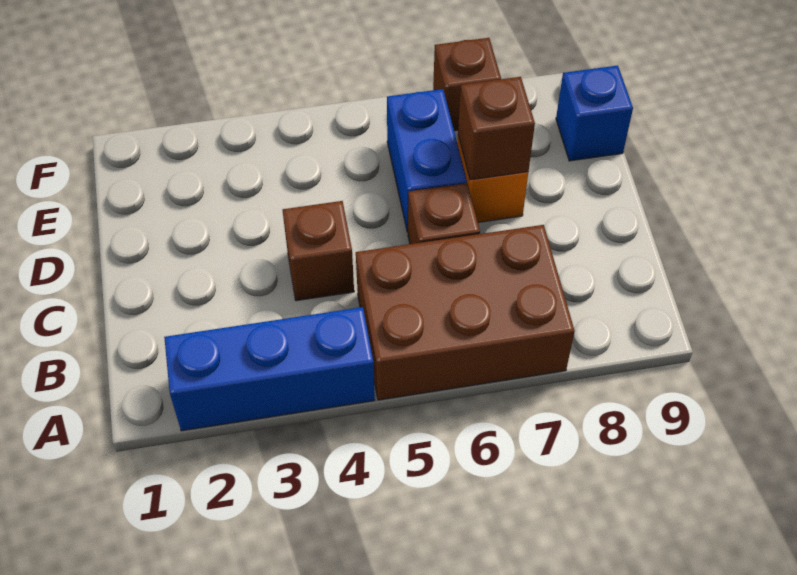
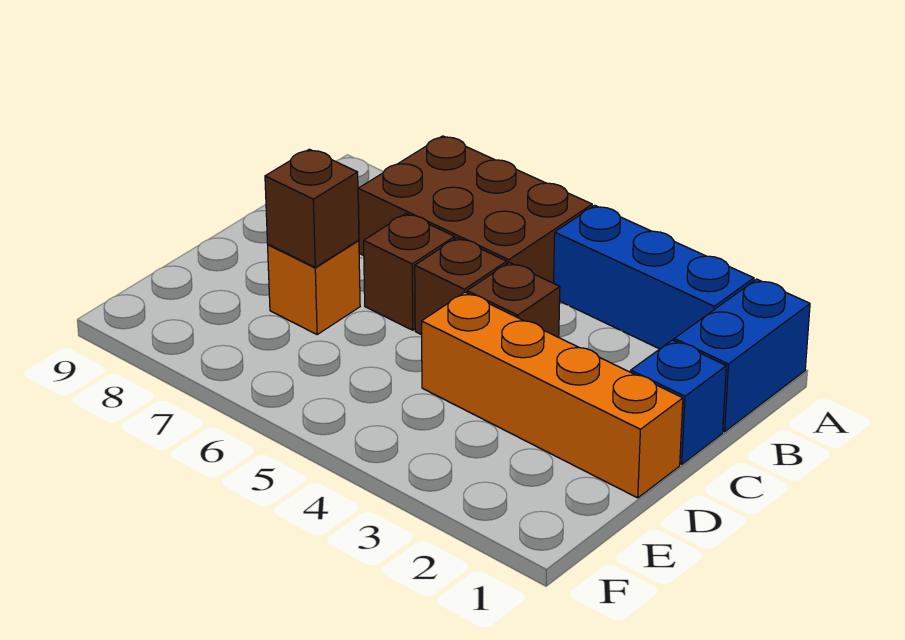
none -> orange brick D1:D4 level 1
blue brick D6:E6 level 1 -> blue brick A1:B1 level 1
blue brick E9 level 1 -> blue brick C1 level 1
brown brick F7 level 1 -> brown brick C5 level 1

